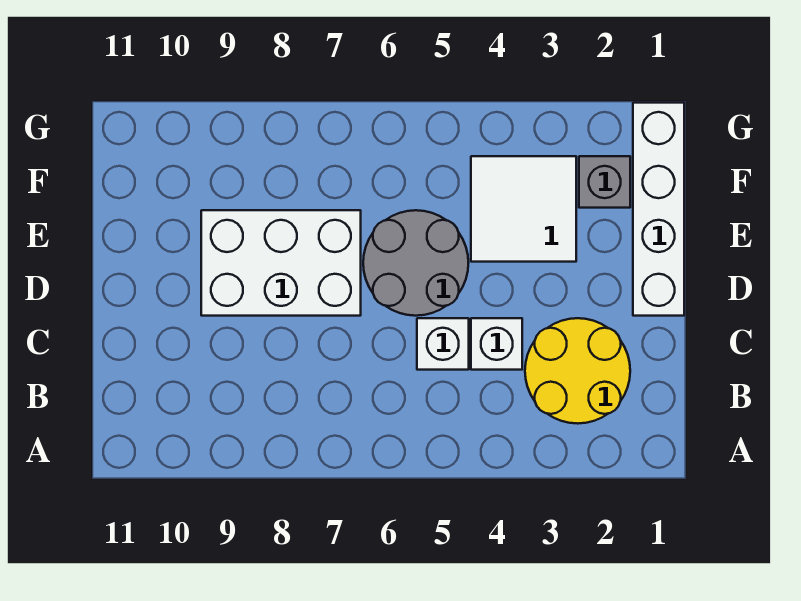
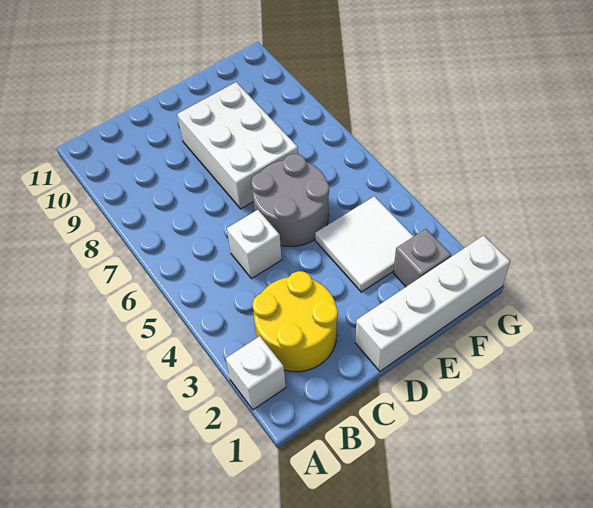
white brick C4 level 1 -> white brick A2 level 1

